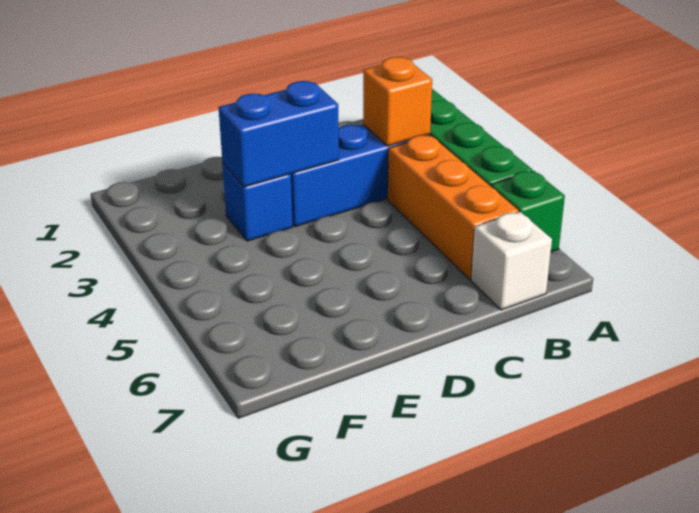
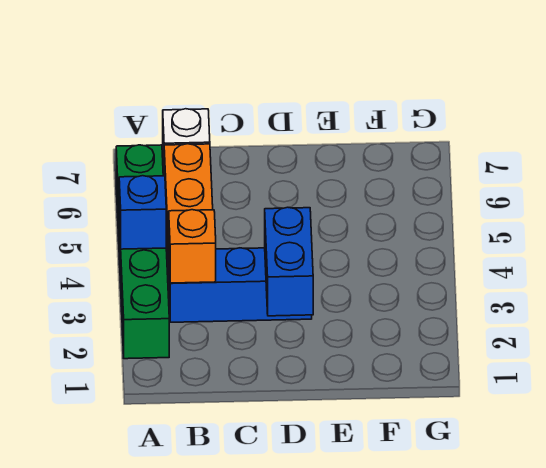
blue brick D3:E3 level 2 -> blue brick D2:D3 level 2
blue brick E3 level 1 -> blue brick A4 level 2

